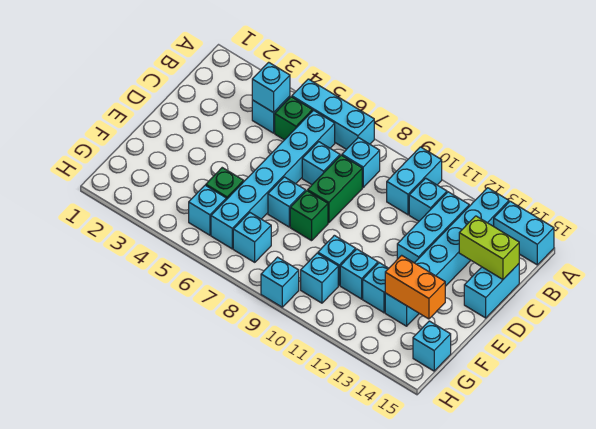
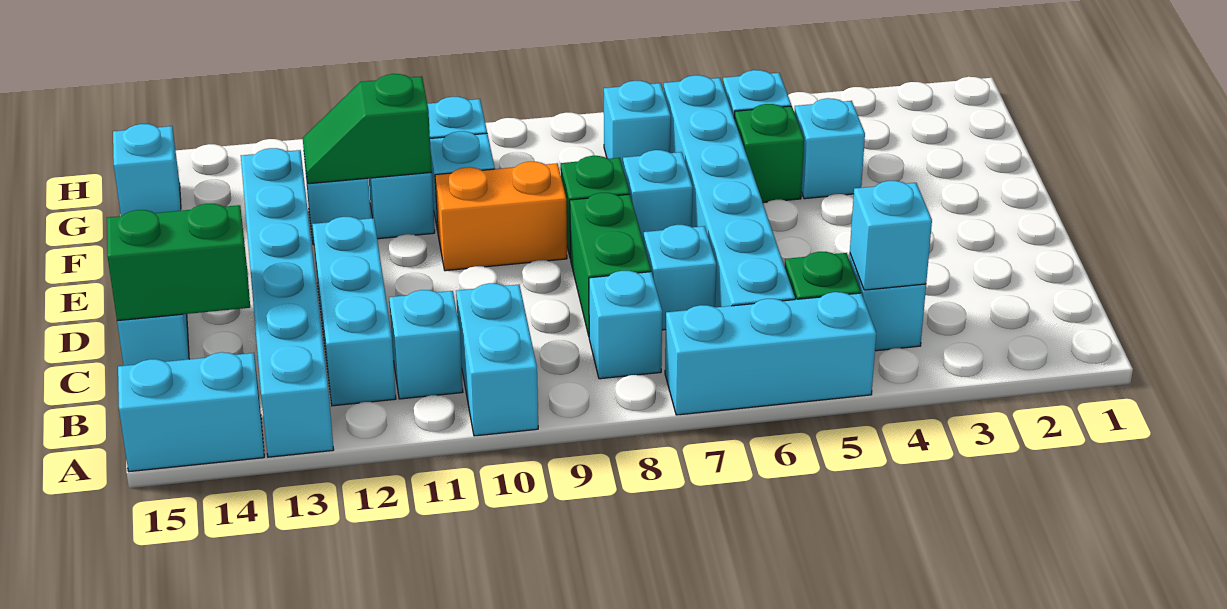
lime brick C14:C15 level 2 -> green brick C14:C15 level 2
none -> green slope F11:F12 level 2 top 11
orange brick F13:F14 level 2 -> orange brick E9:E10 level 1
cyan brick H9 level 1 -> cyan brick F4 level 1

